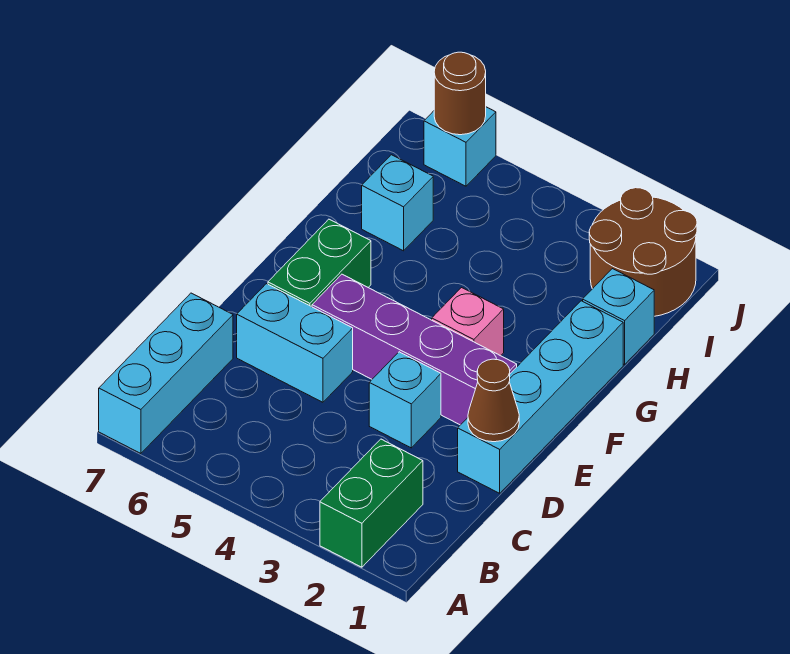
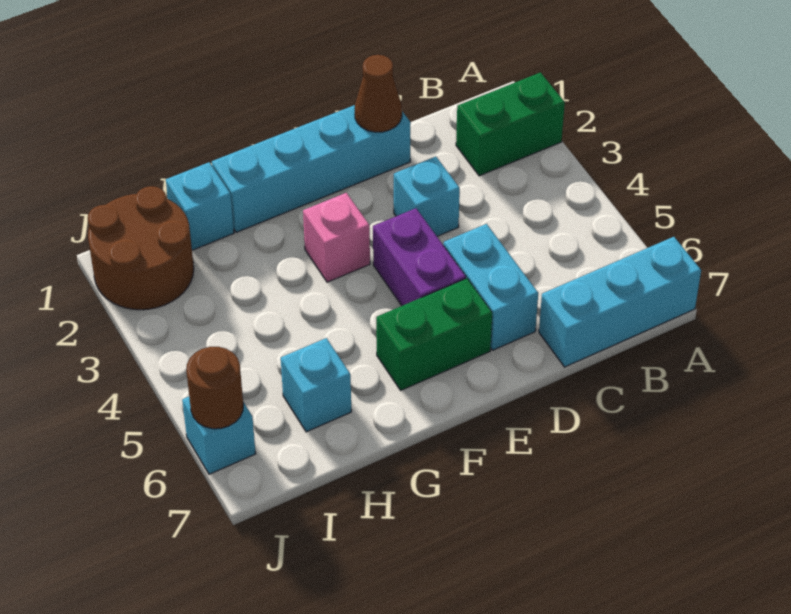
purple brick E2:E5 level 1 -> purple brick E4:E5 level 1

